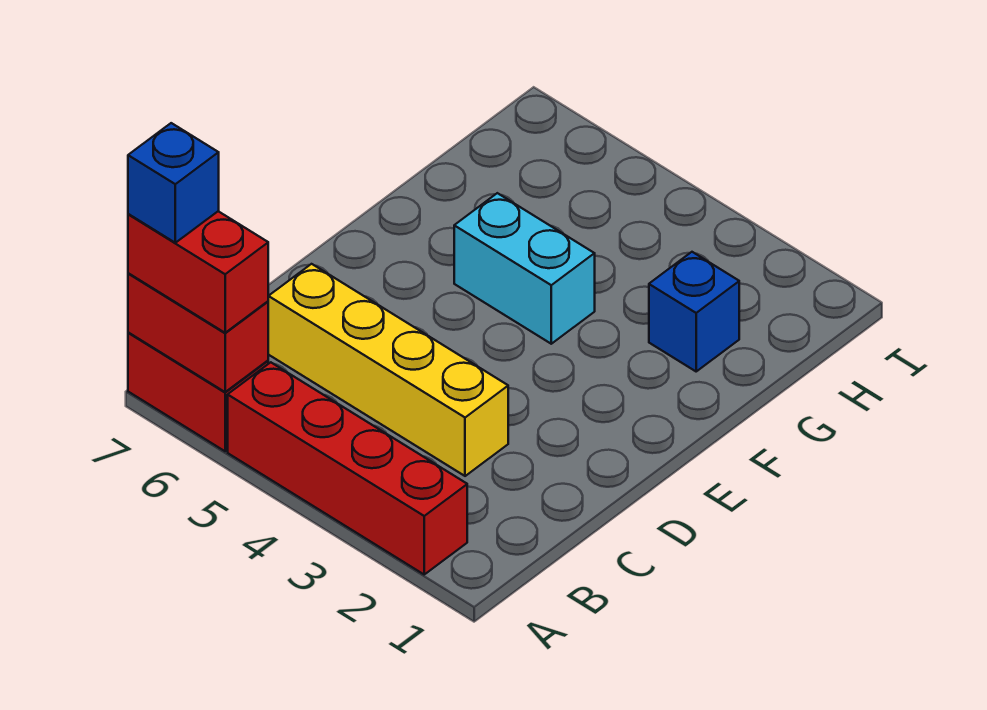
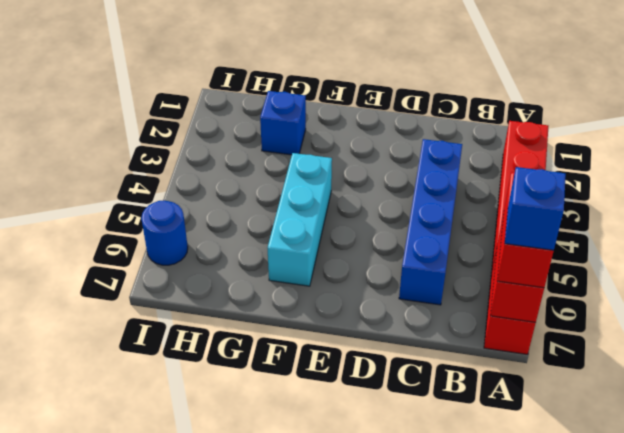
yellow brick C3:C6 level 1 -> blue brick C3:C6 level 1
cyan brick F4:F5 level 1 -> cyan brick F4:F6 level 1
none -> blue round brick I6 level 1

